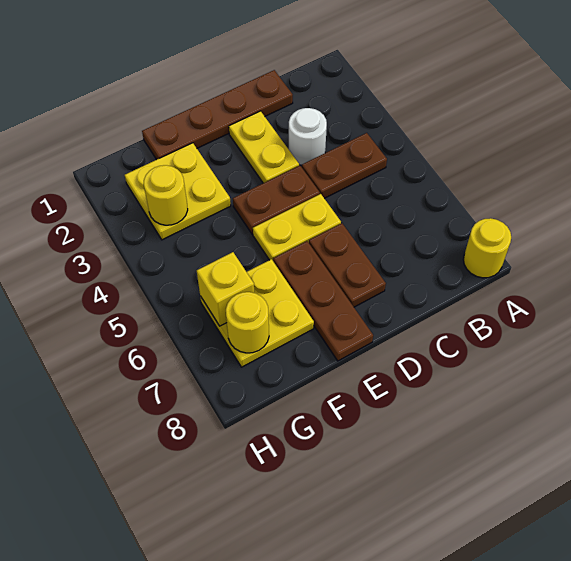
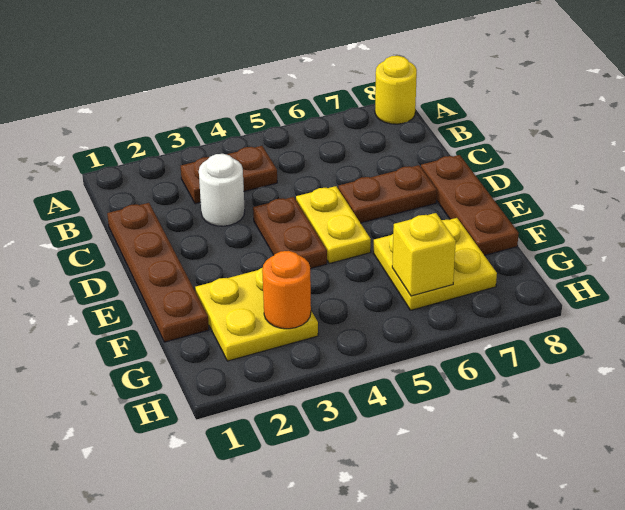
brown plate B4:C4 level 1 -> brown plate B3:B4 level 1
yellow plate D2:D3 level 1 -> none
brown plate E6:E8 level 1 -> brown plate D8:F8 level 1
yellow round brick G3 level 2 -> orange round brick G3 level 2
yellow round brick G7 level 2 -> none

